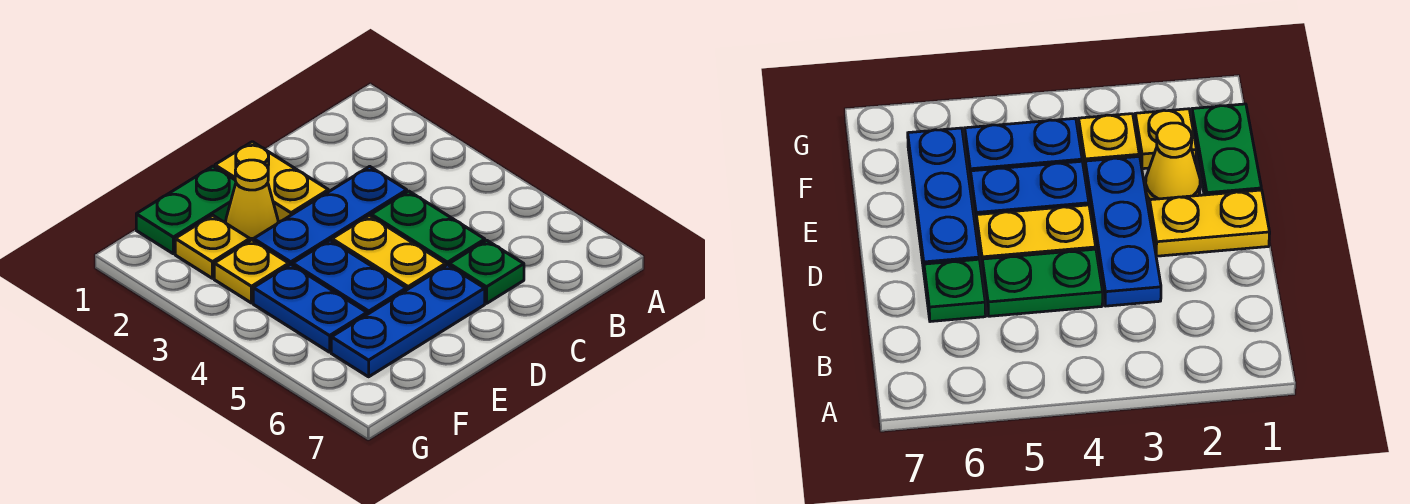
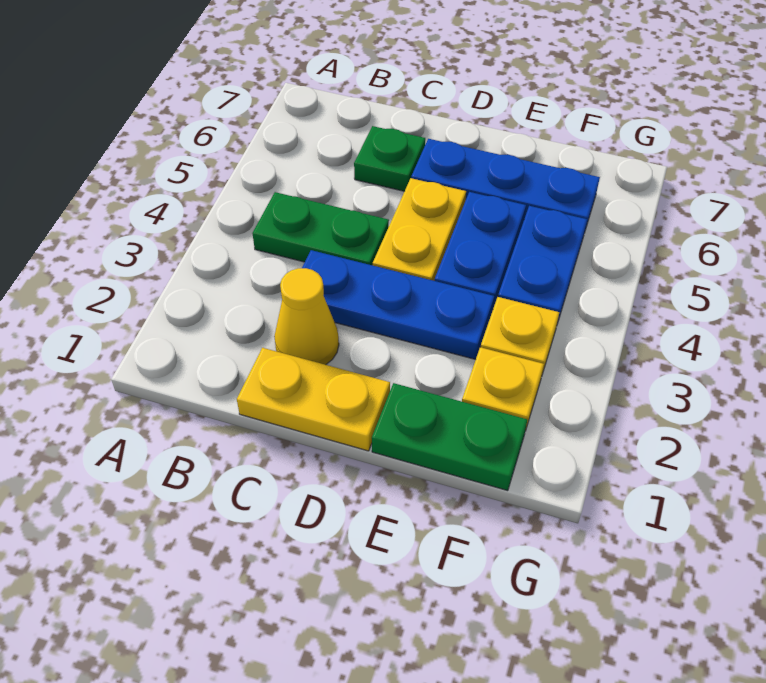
green plate C4:C5 level 1 -> green plate B4:C4 level 1
yellow plate D1:D2 level 1 -> yellow plate C1:D1 level 1
yellow cone E2 level 1 -> yellow cone C2 level 1

